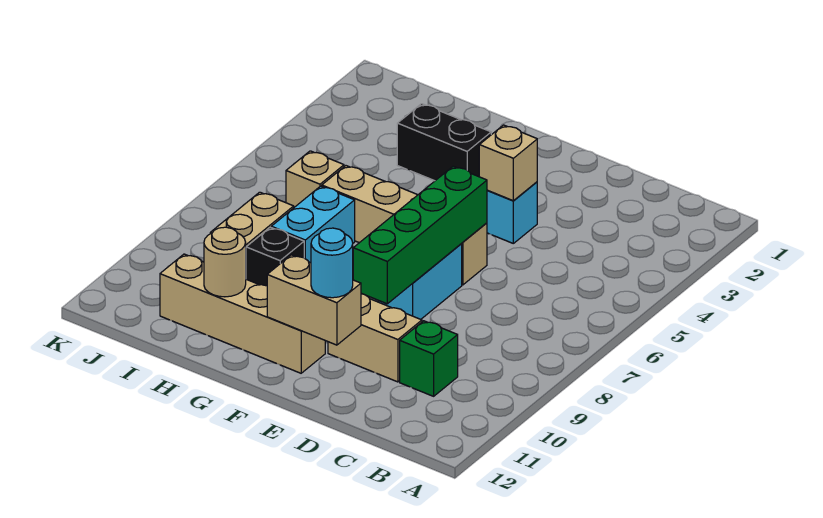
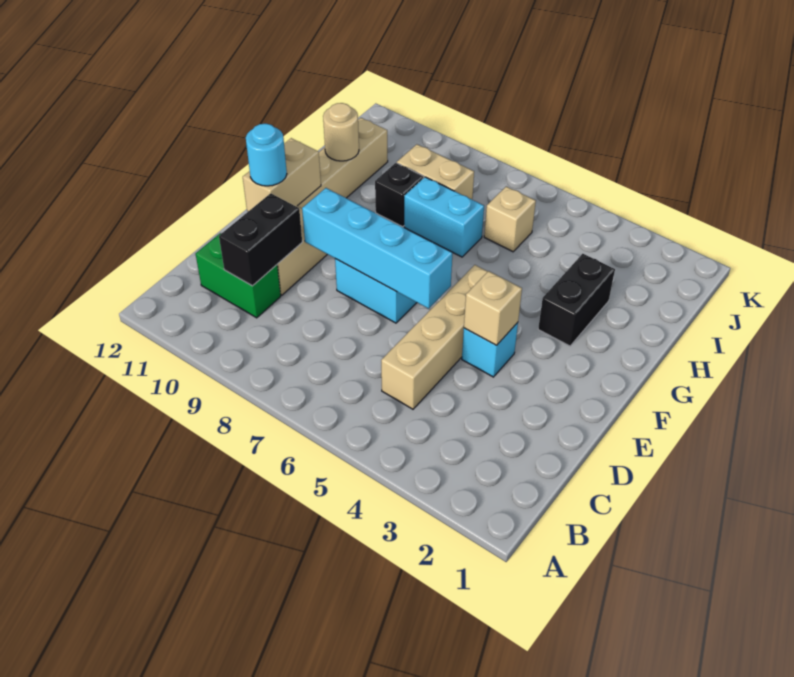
green brick C10 level 1 -> green brick C10:C11 level 1
none -> black brick C10:D10 level 2
tan brick E6:H6 level 1 -> tan brick C5:F5 level 1
green brick E6:E9 level 2 -> cyan brick E6:E9 level 2

